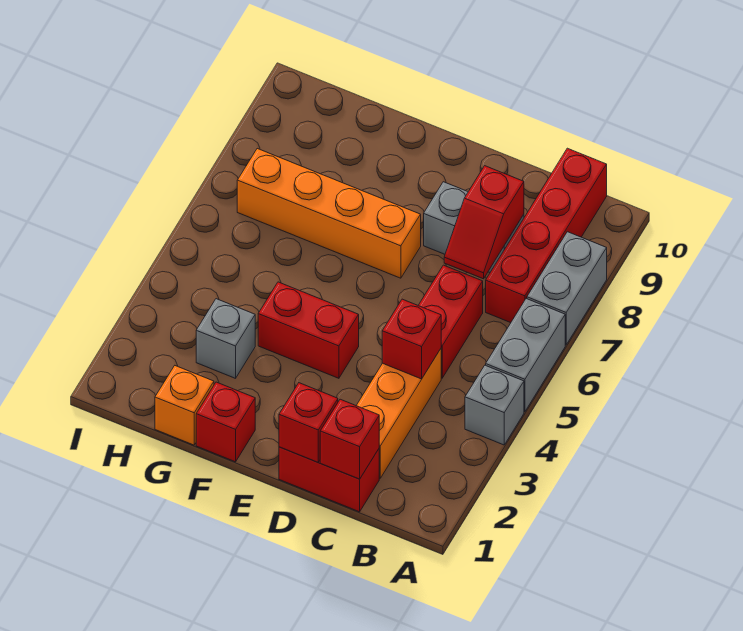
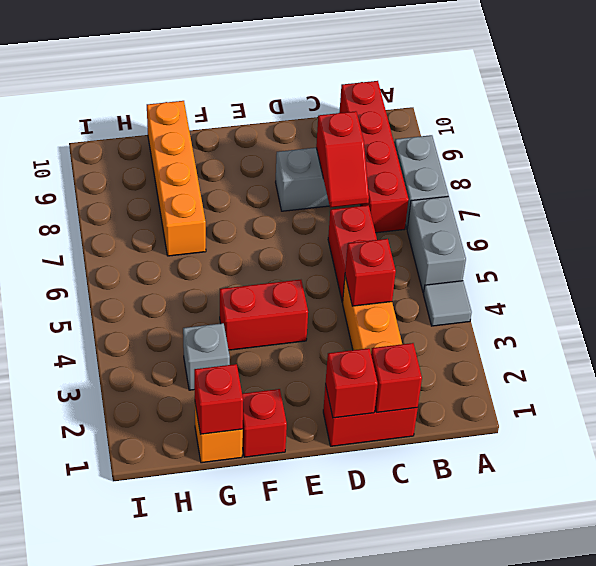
grey brick A4 level 1 -> grey tile A4 level 1
orange brick E7:H7 level 1 -> orange brick G7:G10 level 1
none -> red brick G1 level 2

